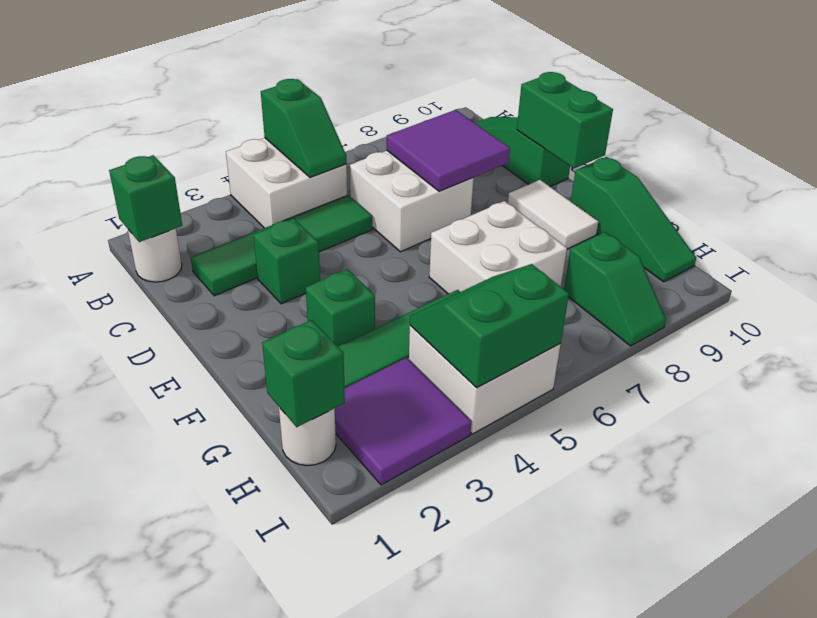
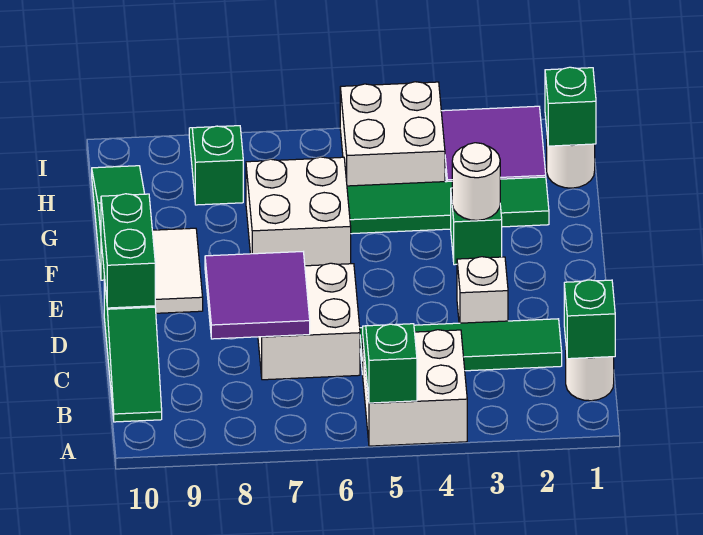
green brick D3 level 1 -> white brick D3 level 1
none -> white round brick F3 level 2
green slope H4:I5 level 2 top I -> none

